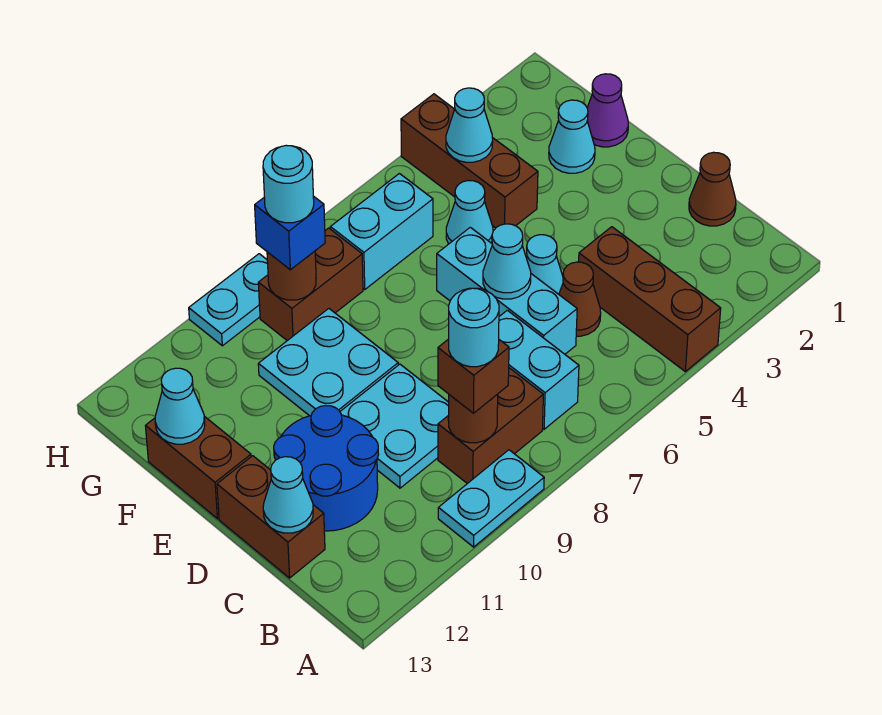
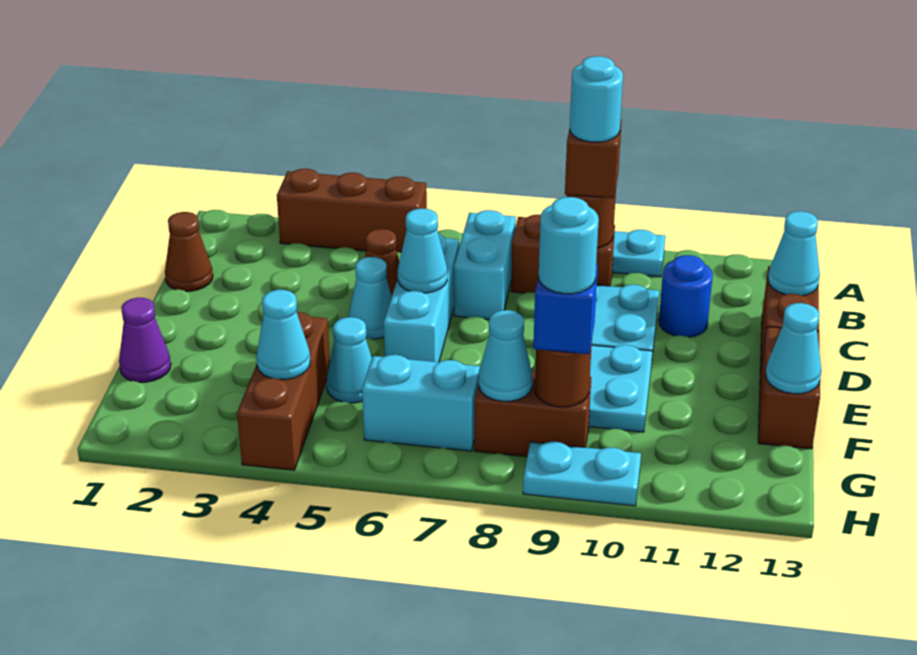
brown brick A4:C4 level 1 -> brown brick A3:A5 level 1
blue round brick C11:D12 level 1 -> blue round brick C11 level 1
cyan cone F2 level 1 -> cyan cone G8 level 2

